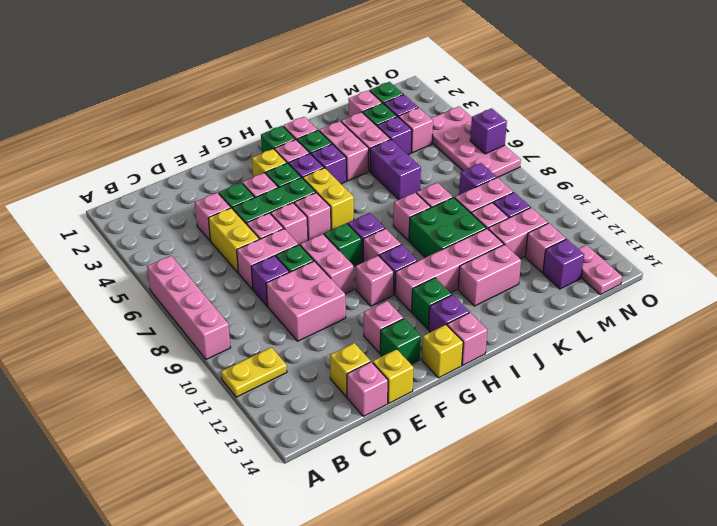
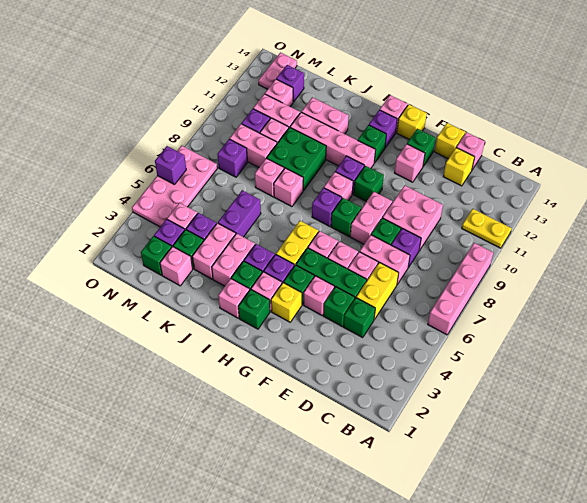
pink brick D4 level 1 -> green brick D4 level 1
pink brick G10 level 1 -> green brick G10 level 1

